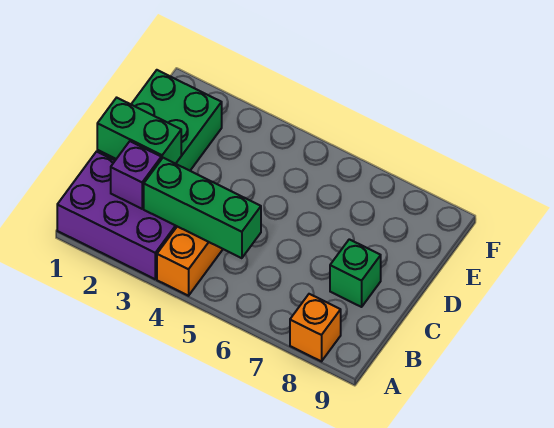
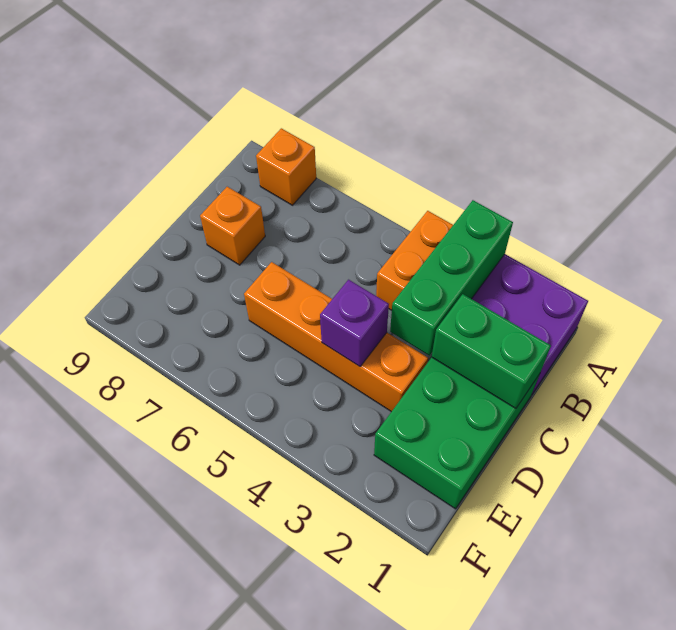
purple brick B2 level 2 -> purple brick D4 level 2
green brick B3:B5 level 2 -> green brick A3:C3 level 2
green brick C8 level 1 -> orange brick C8 level 1
none -> orange brick D3:D6 level 1

